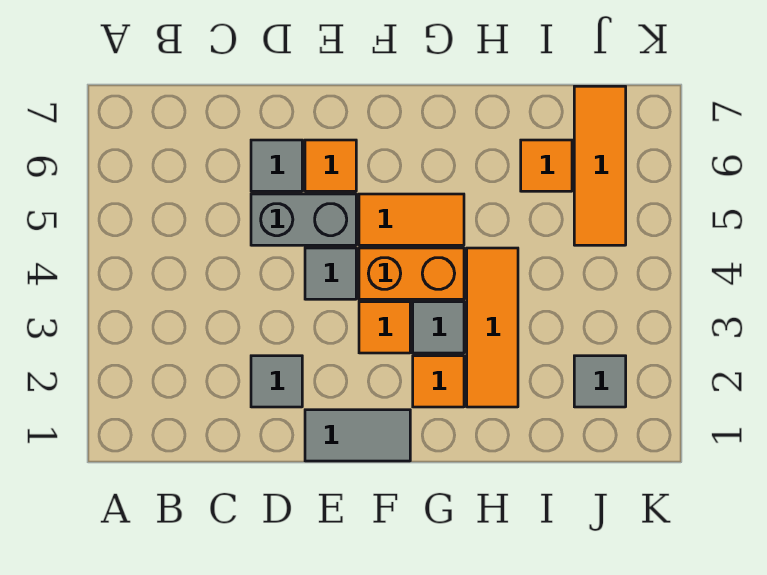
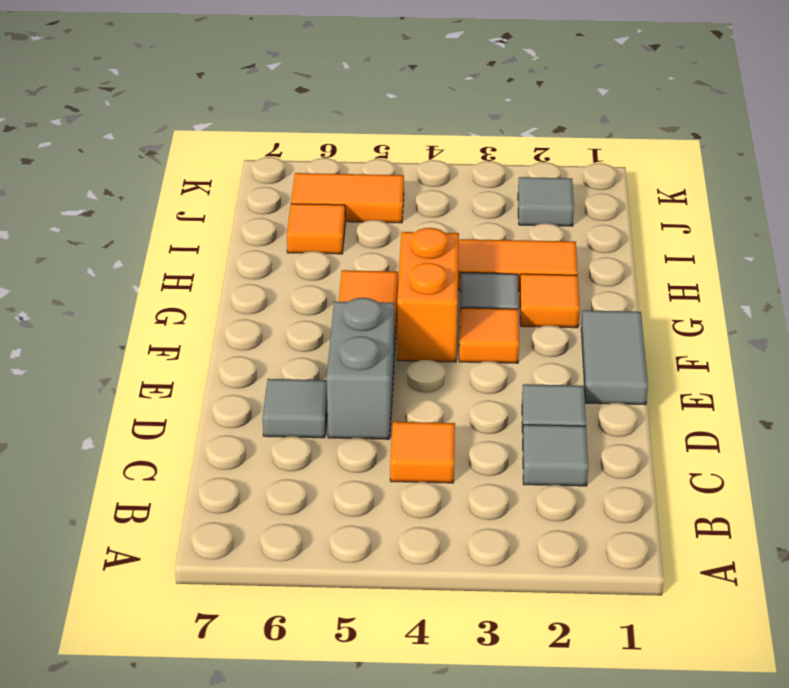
grey tile E4 level 1 -> grey tile C2 level 1
orange tile E6 level 1 -> orange tile C4 level 1
orange tile J5:J7 level 1 -> orange tile J5:J6 level 1

